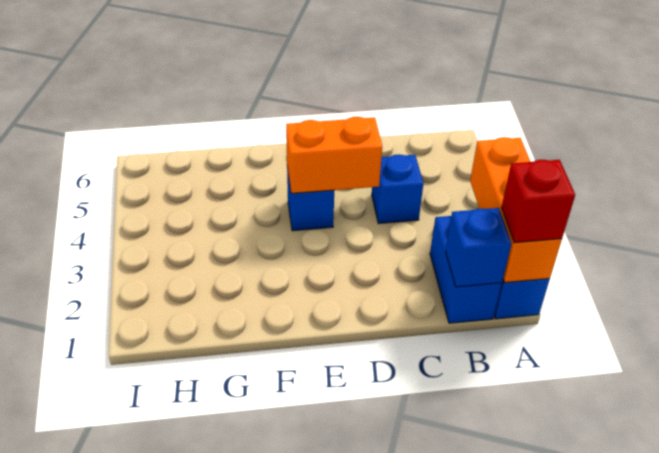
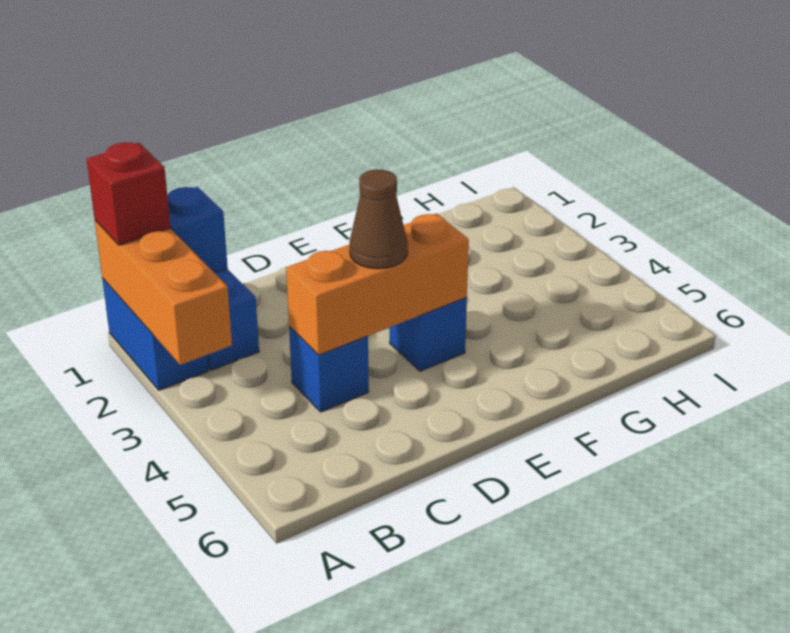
orange brick D4:E4 level 2 -> orange brick C4:E4 level 2
none -> brown cone D4 level 3

